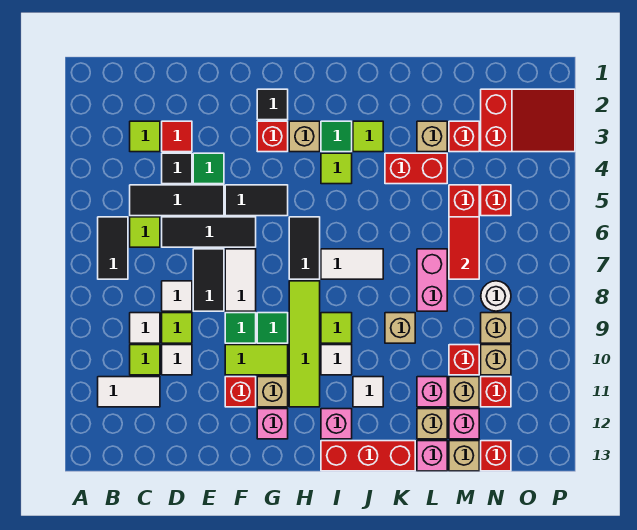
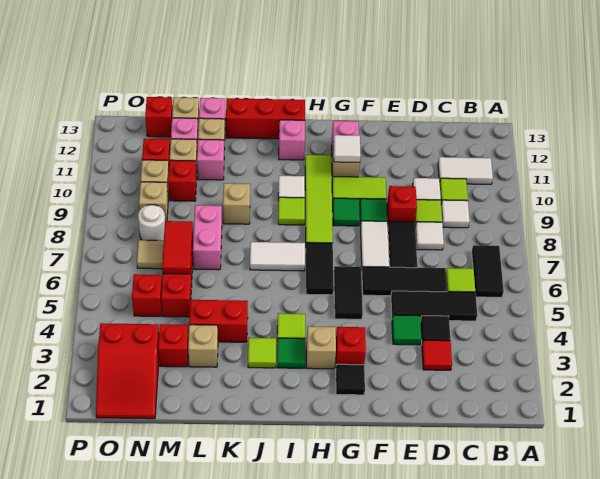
lime tile C3 level 1 -> none
black tile F5:G5 level 1 -> black tile G5:G6 level 1
red brick F11 level 1 -> red brick E9 level 1
white tile J11 level 1 -> white tile G11 level 2
red slope N2:P3 level 1 top N -> red slope N1:O3 level 1 top 3
none -> tan tile N7 level 1

